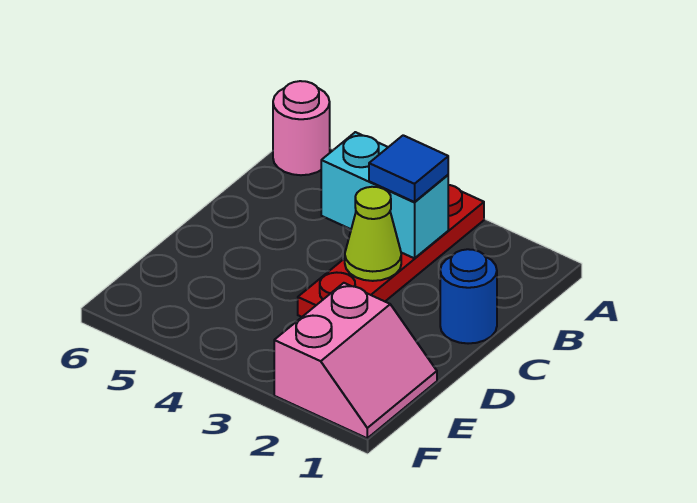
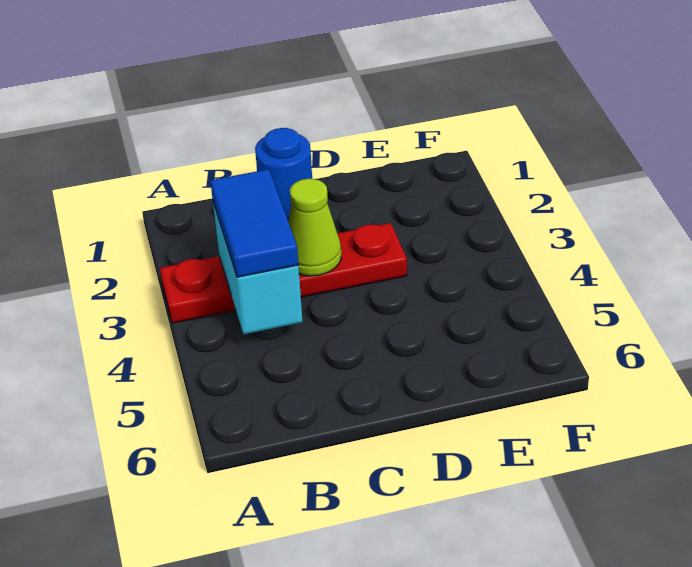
pink round brick A6 level 1 -> none
blue tile B3 level 3 -> blue tile B3:B4 level 3
pink slope E1:F2 level 1 top 2 -> none

